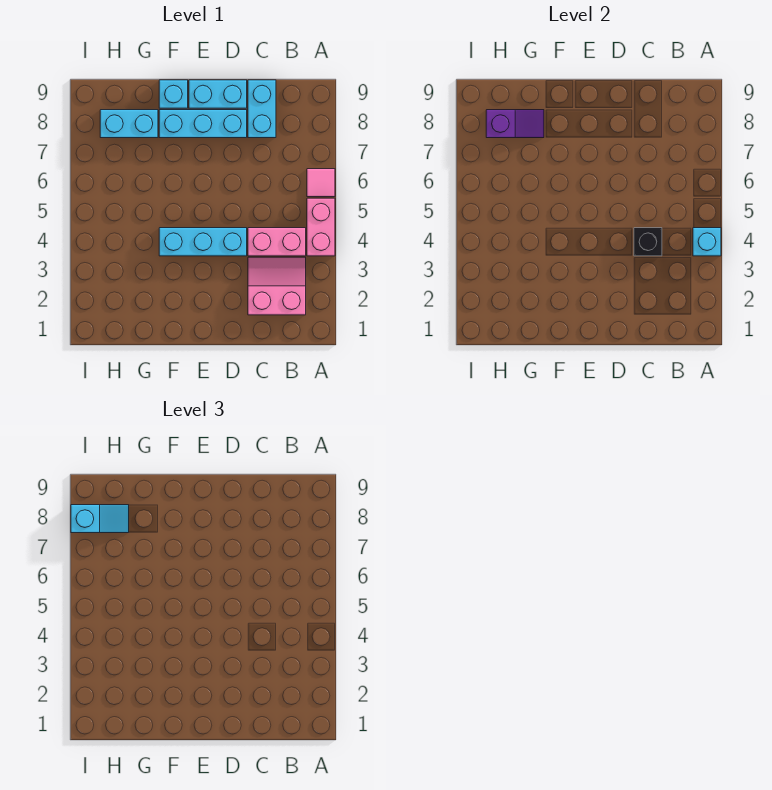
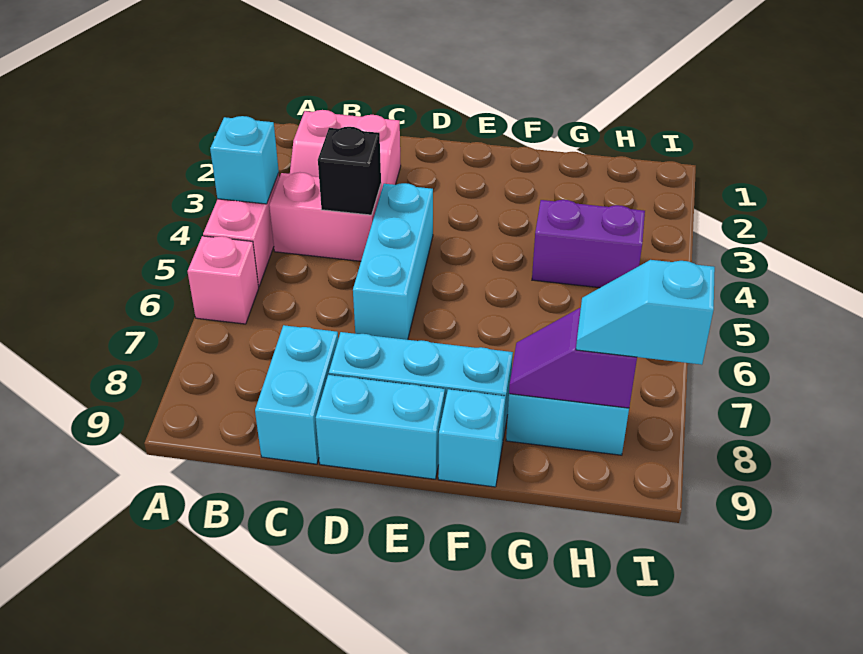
pink tile A6 level 1 -> pink brick A6 level 1
cyan brick D4:F4 level 1 -> cyan brick D4:D6 level 1
none -> purple brick G4:H4 level 1

